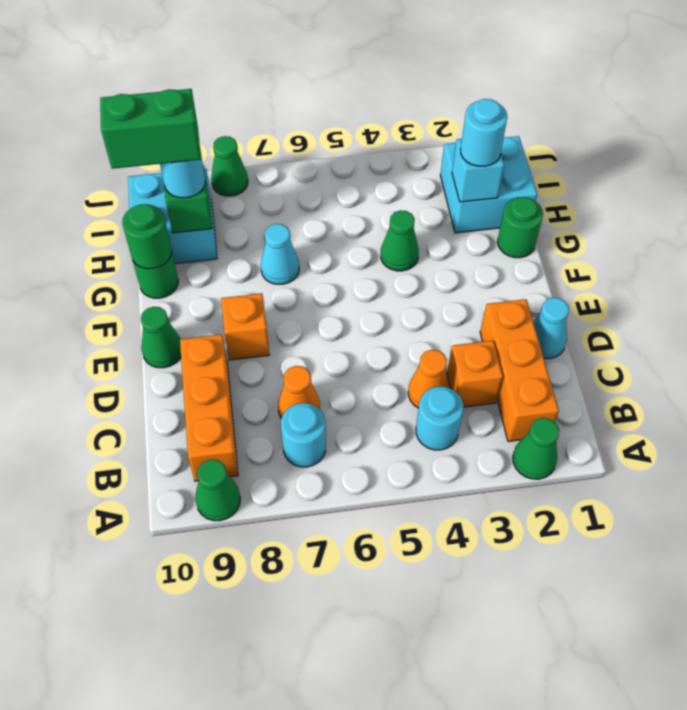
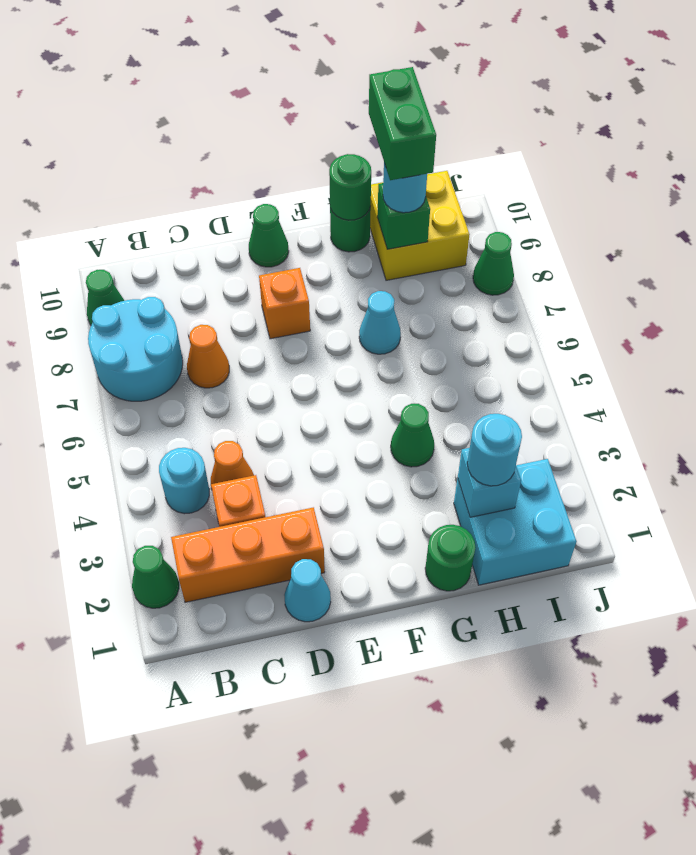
cyan round brick B7 level 1 -> cyan round brick A7:B8 level 1
orange brick B9:D9 level 1 -> none
cyan brick H9:I10 level 1 -> yellow brick H9:I10 level 1

